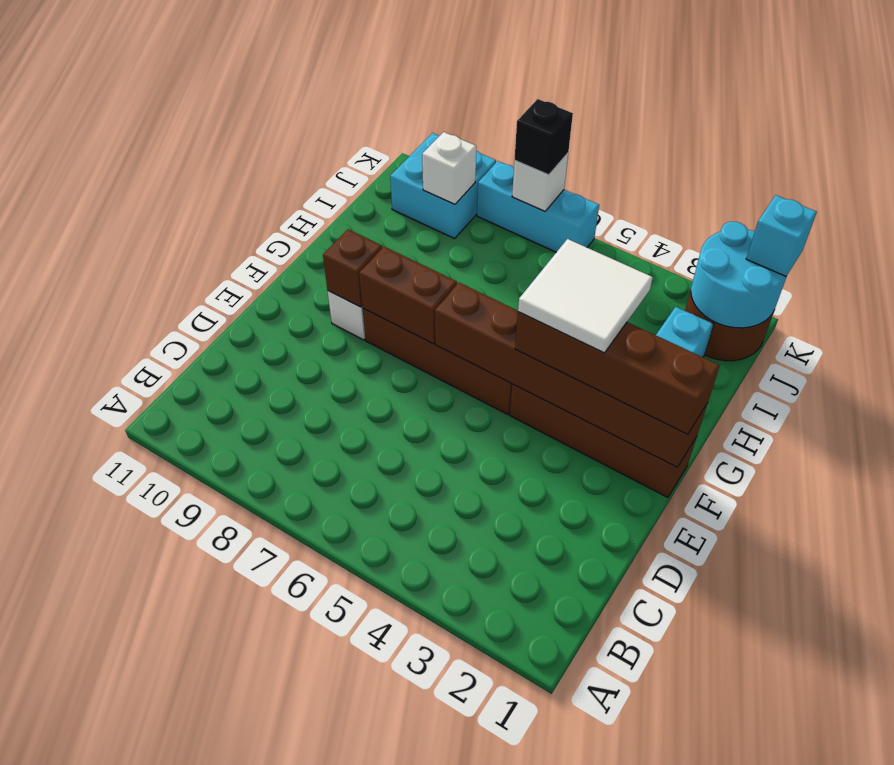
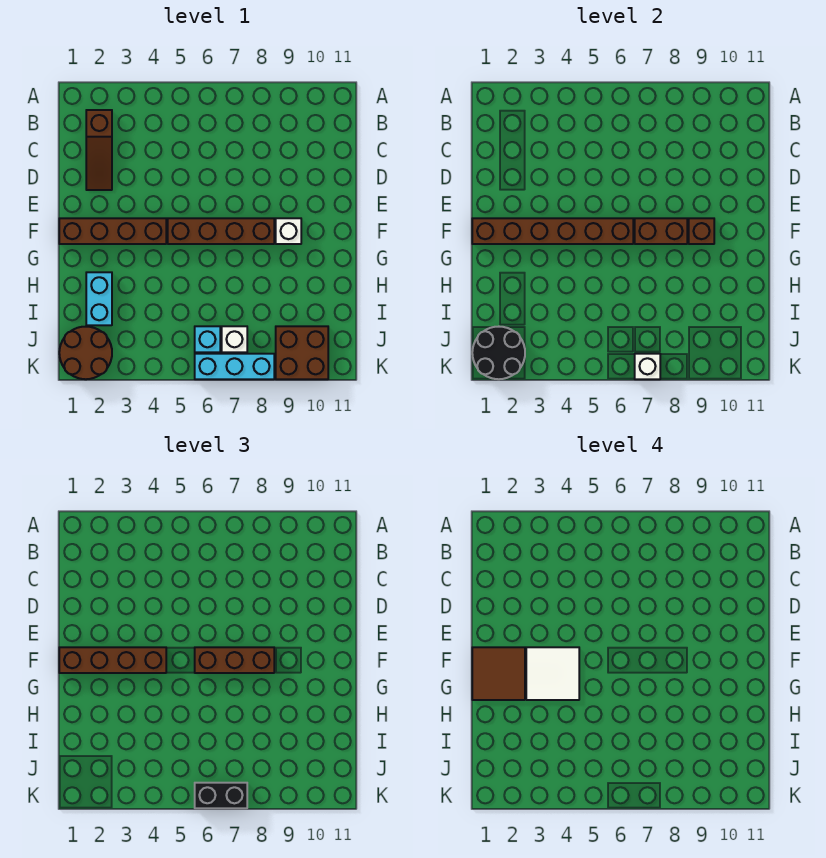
none -> brown slope B2:D2 level 1 top B
none -> brown tile F1:G2 level 4
none -> brown brick F6:F8 level 3
cyan round brick J1:K2 level 2 -> black round brick J1:K2 level 2
cyan brick J9:K10 level 1 -> brown brick J9:K10 level 1
white brick J9 level 2 -> white brick J7 level 1
cyan brick K1 level 3 -> cyan brick J6 level 1
black brick K7 level 3 -> black brick K6:K7 level 3

